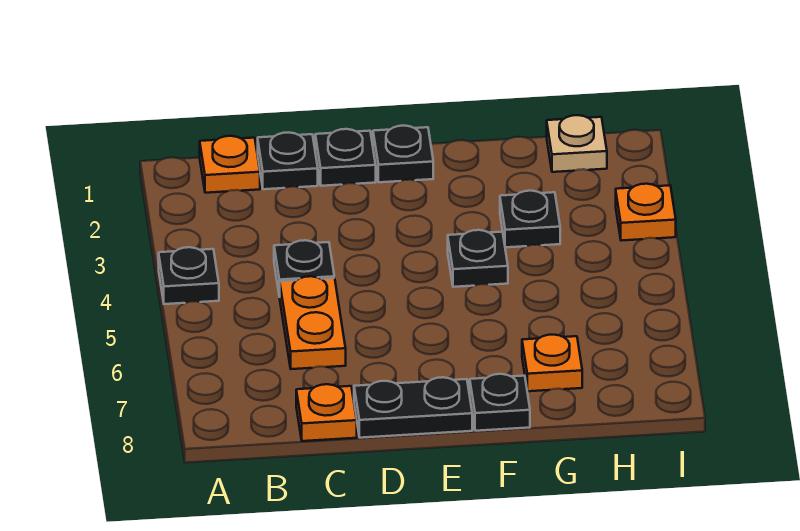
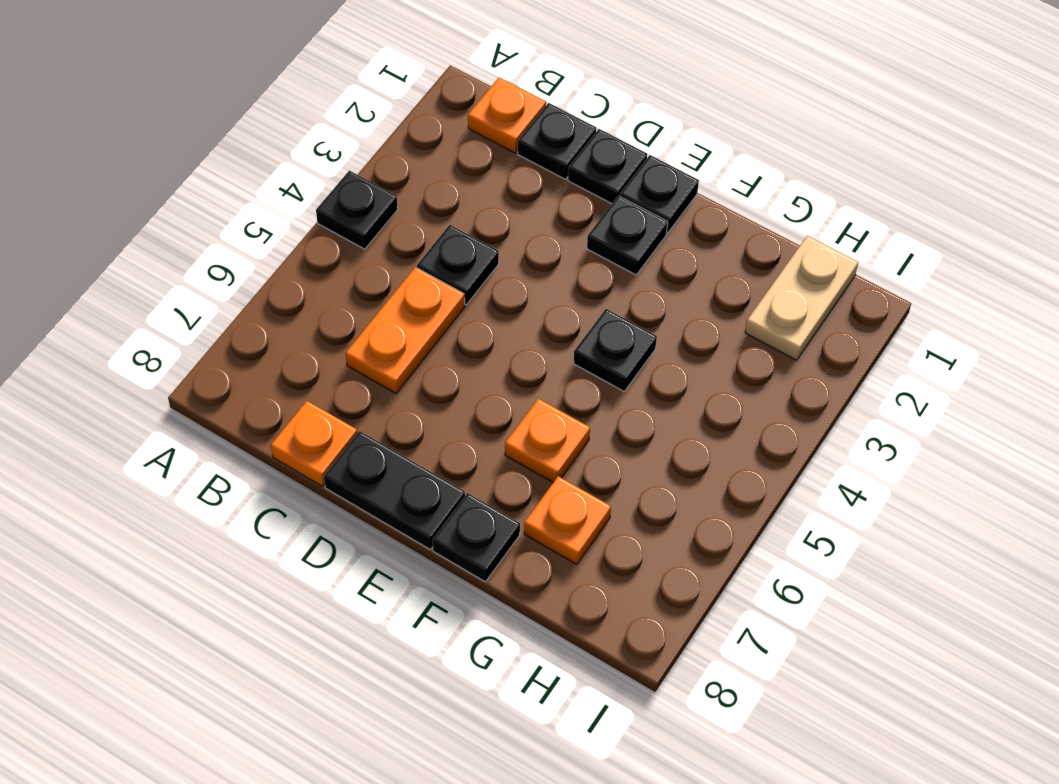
black plate G3 level 1 -> black plate E2 level 1
tan plate H1 level 1 -> tan plate H1:H2 level 1
orange plate I3 level 1 -> orange plate F6 level 1

